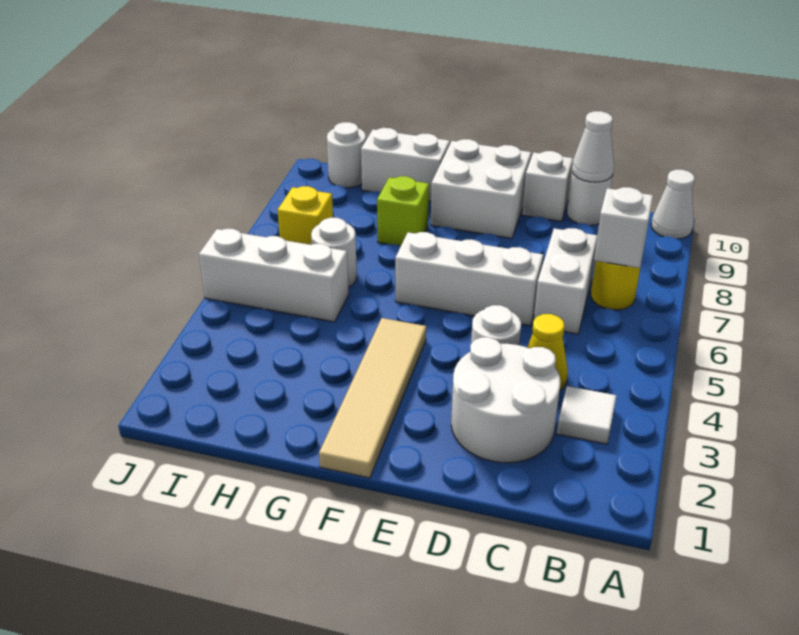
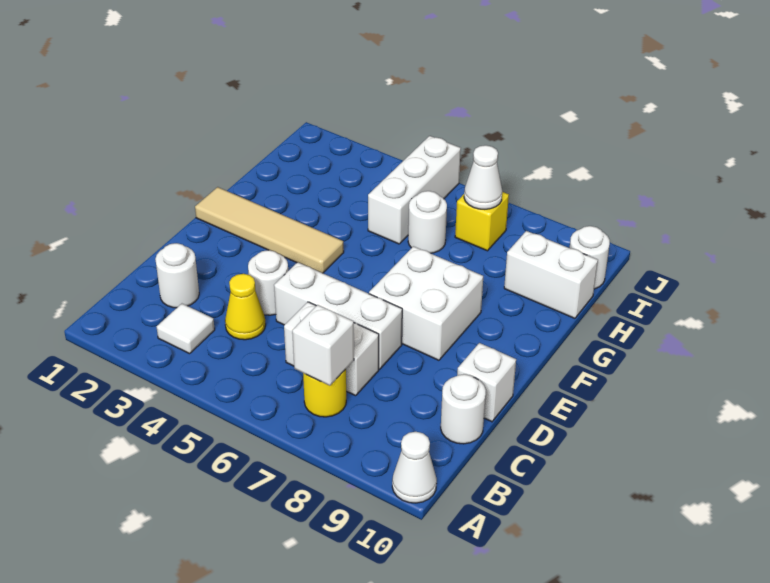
white round brick C2:D3 level 1 -> white round brick C2 level 1
white cone C10 level 2 -> white cone I7 level 2
white brick D6:F6 level 1 -> white brick D5:D7 level 1
white brick E9:F10 level 1 -> white brick E7:F8 level 1
lime brick G8 level 1 -> none
white brick G10:H10 level 1 -> white brick H9:H10 level 1

